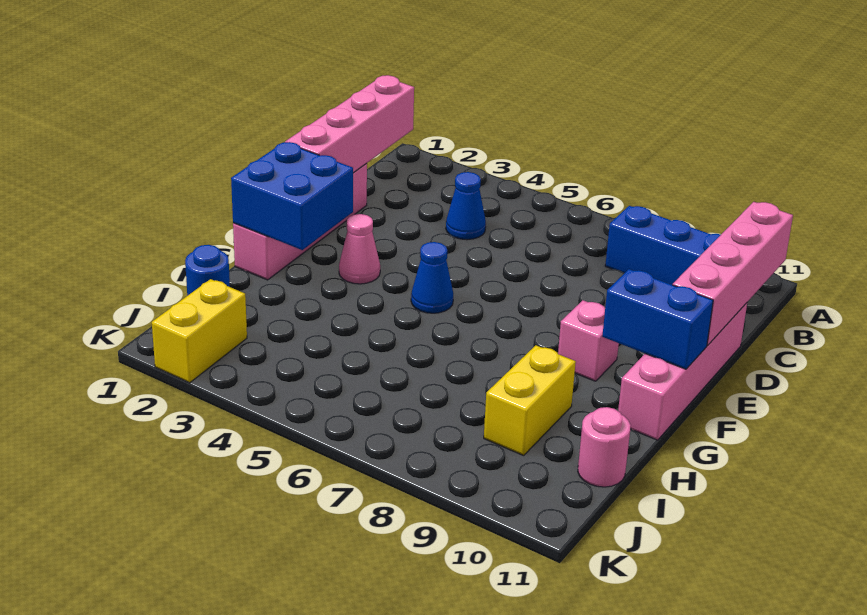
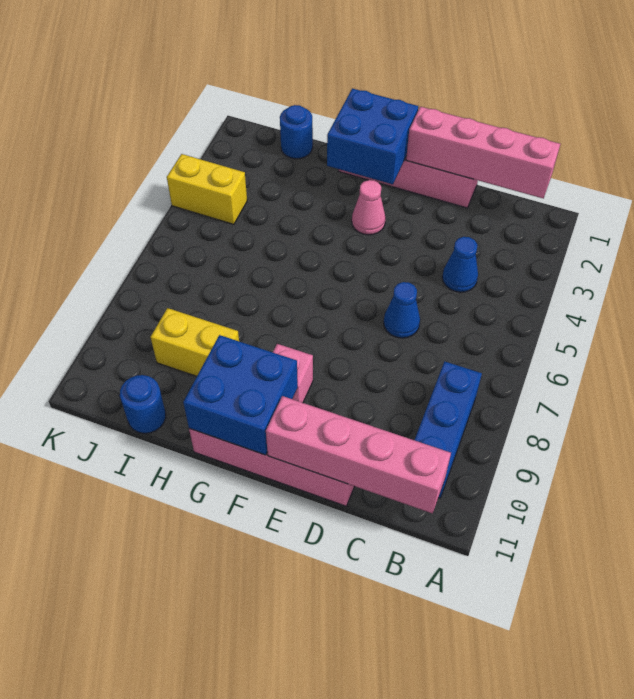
blue cone F5 level 1 -> blue cone D6 level 1
blue brick F10:F11 level 2 -> blue brick F10:G11 level 2
pink round brick I11 level 1 -> blue round brick I11 level 1
yellow brick J2:K2 level 1 -> yellow brick J4:K4 level 1

